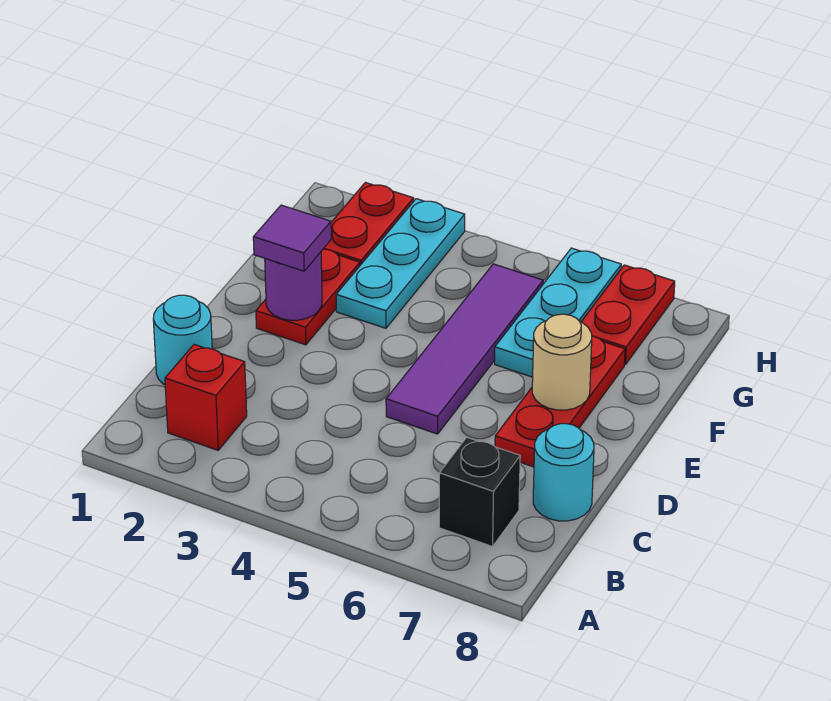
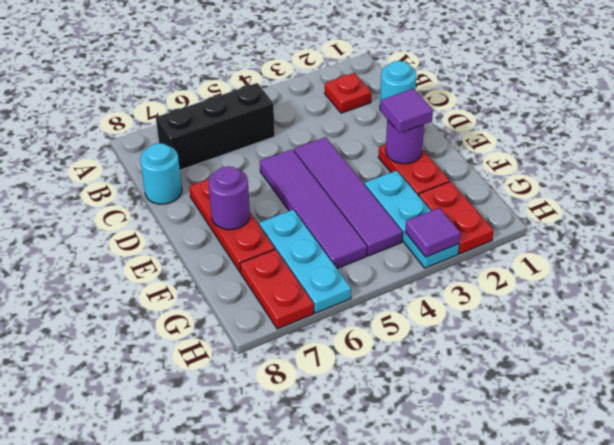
red brick B2 level 1 -> red plate B2 level 1
black brick B7 level 1 -> black brick B5:B7 level 1
none -> purple tile D4:G4 level 1
tan round brick E7 level 2 -> purple round brick E7 level 2
none -> purple tile H3 level 2

